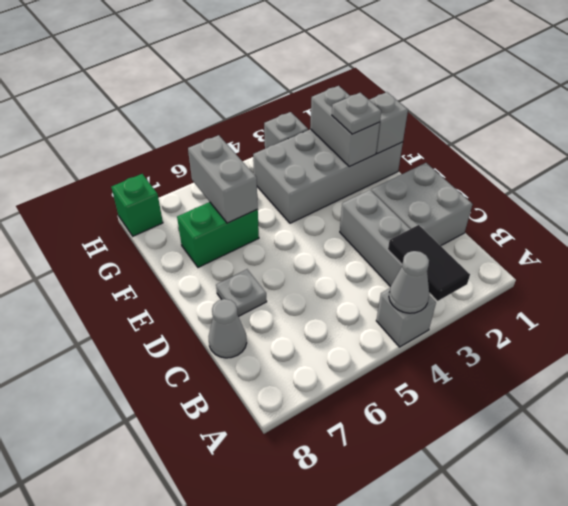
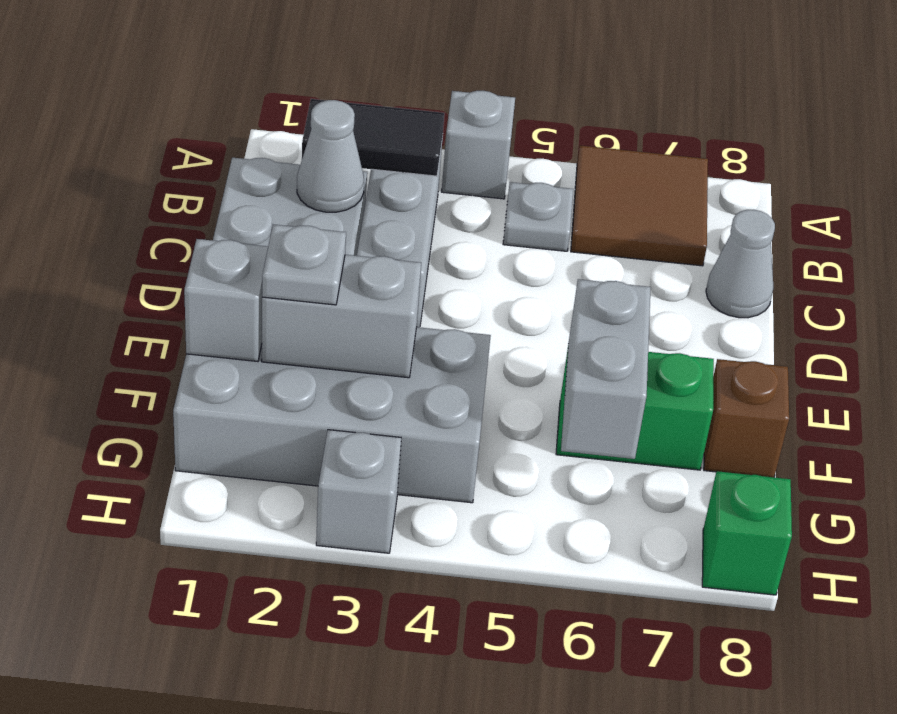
black tile A3:B3 level 2 -> black tile B2:B3 level 2
grey cone A4 level 2 -> grey cone C2 level 2
none -> brown tile A6:B7 level 1
grey plate D7 level 1 -> grey plate B5 level 1
grey brick F2:G2 level 2 -> grey brick F2:F3 level 2
none -> brown brick F8 level 1

